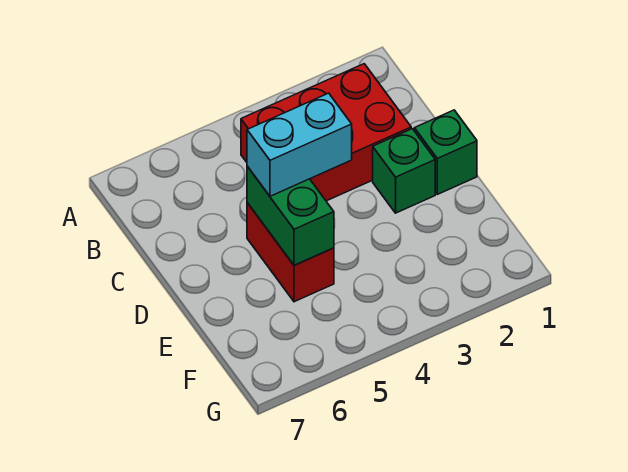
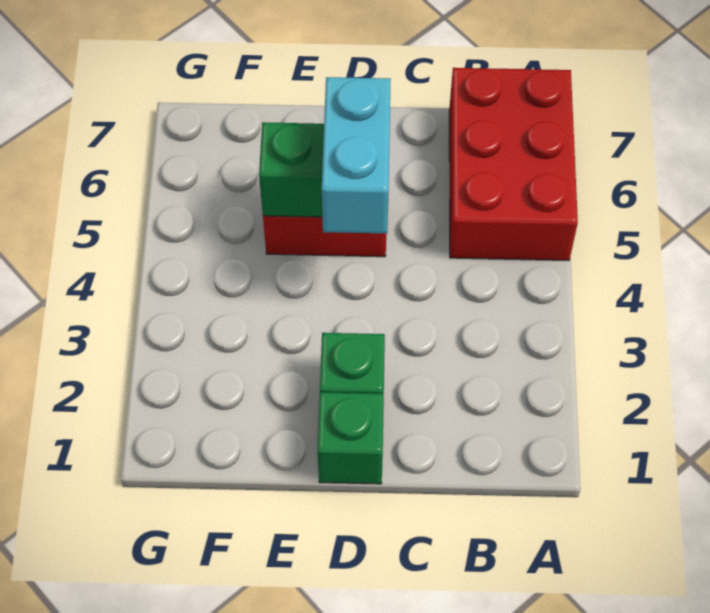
red brick B2:C4 level 1 -> red brick A5:B7 level 1

